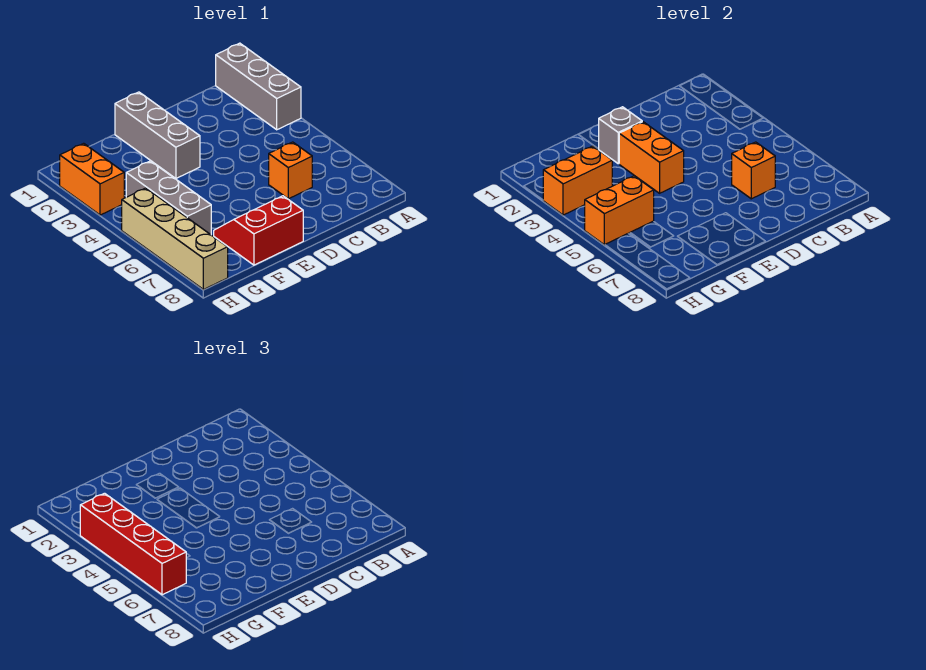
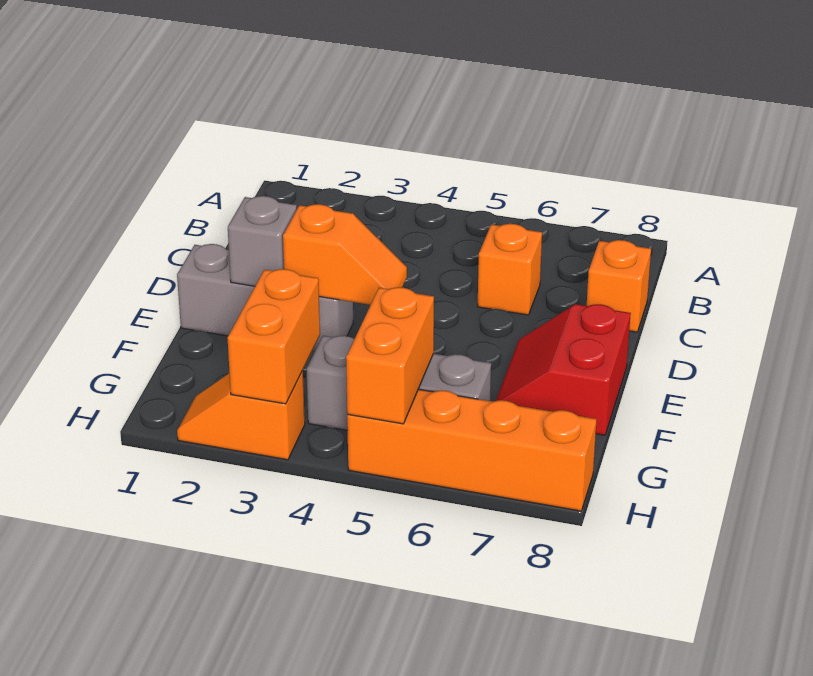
grey brick A1:A3 level 1 -> none
orange brick C6 level 2 -> orange brick C8 level 1
orange brick E3:E4 level 2 -> orange slope E3:E4 level 2 top 3
orange brick H2:H3 level 1 -> orange slope H2:H3 level 1 top 3
red brick H3:H6 level 3 -> none
tan brick H5:H8 level 1 -> orange brick H5:H8 level 1

